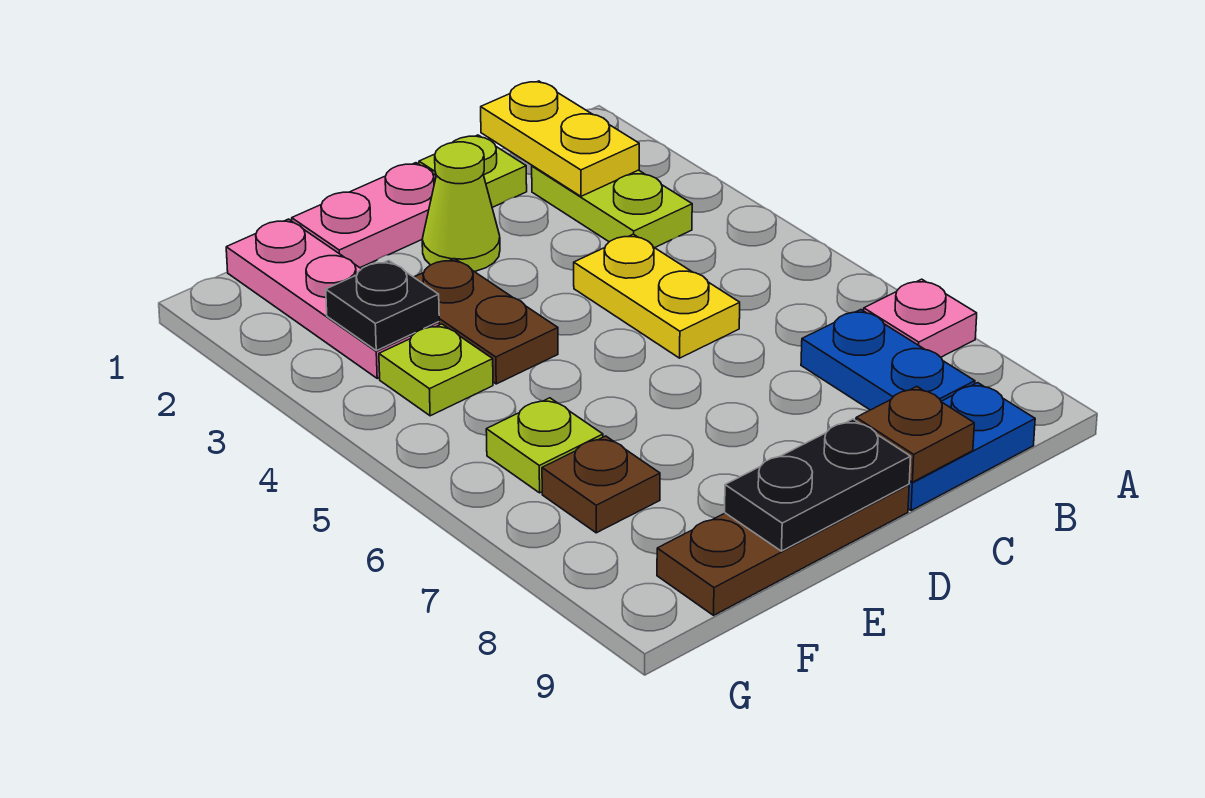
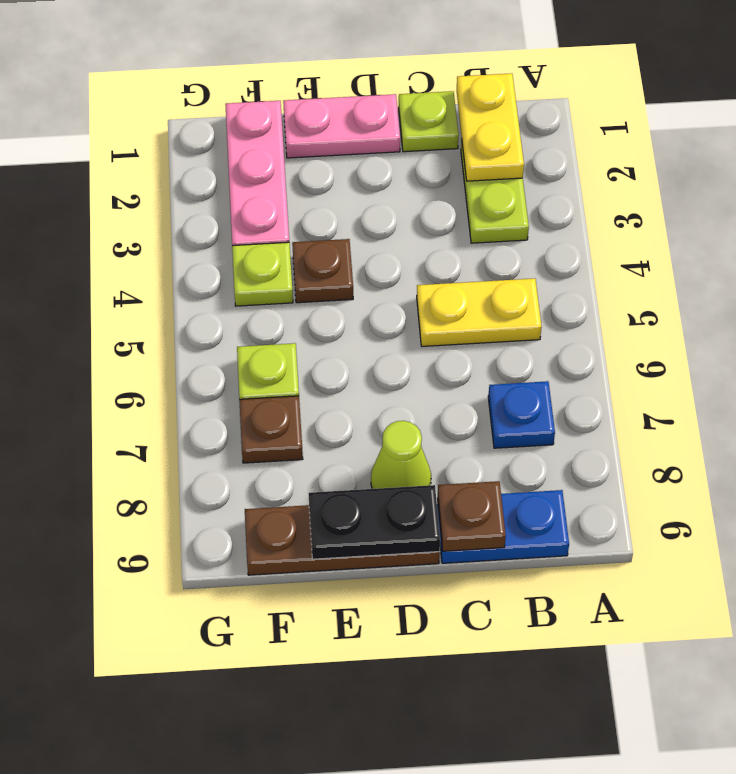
pink plate A7 level 1 -> none
blue plate B7:B8 level 1 -> blue plate B7 level 1
yellow plate C4:C5 level 1 -> yellow plate B5:C5 level 1
lime cone D2 level 1 -> lime cone D8 level 1
brown plate E3:E4 level 1 -> brown plate E4 level 1
black plate F3 level 2 -> none

